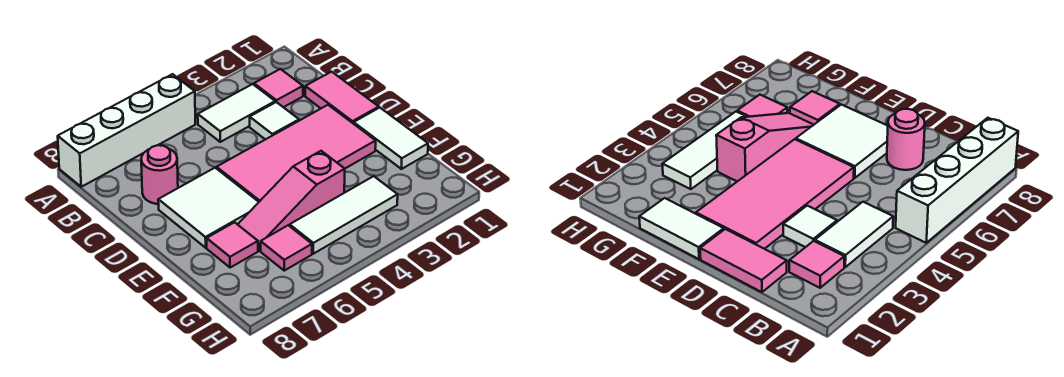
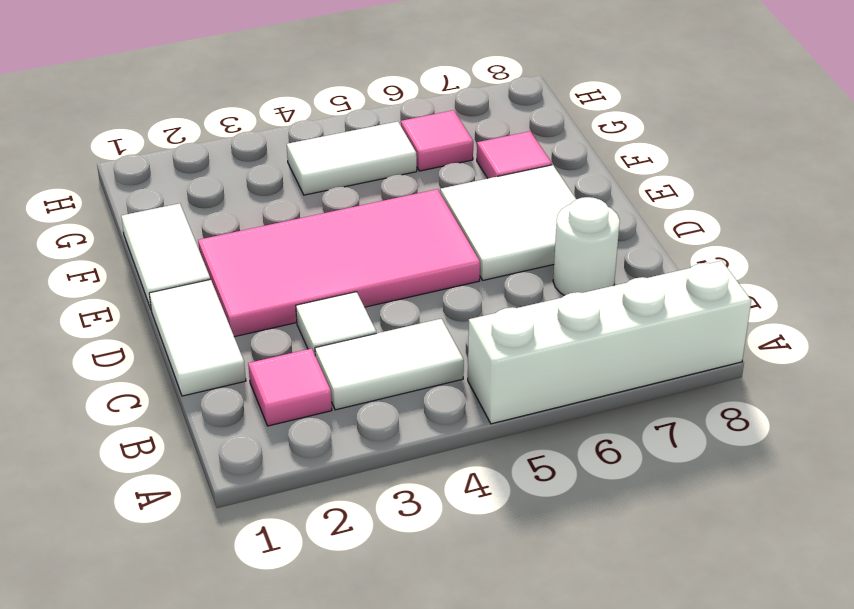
pink tile C1:D1 level 1 -> white tile C1:D1 level 1
pink round brick C7 level 1 -> white round brick C7 level 1
pink slope F4:F6 level 1 top 4 -> none
white tile G3:G5 level 1 -> white tile G4:G5 level 1

